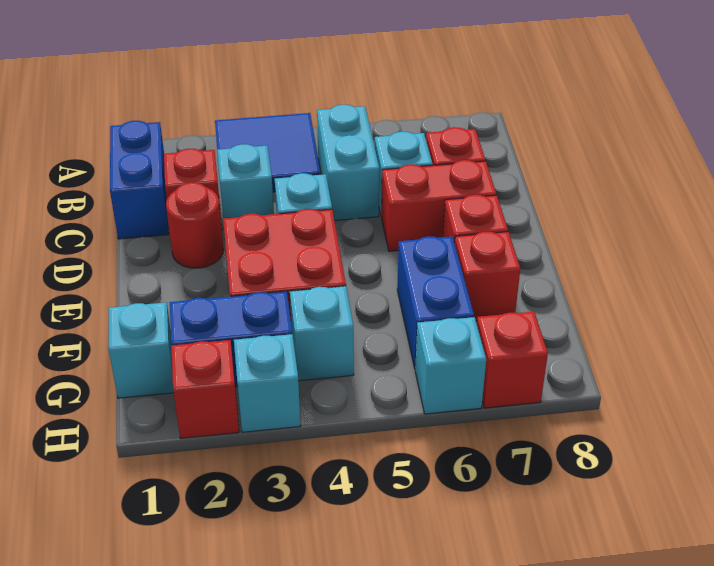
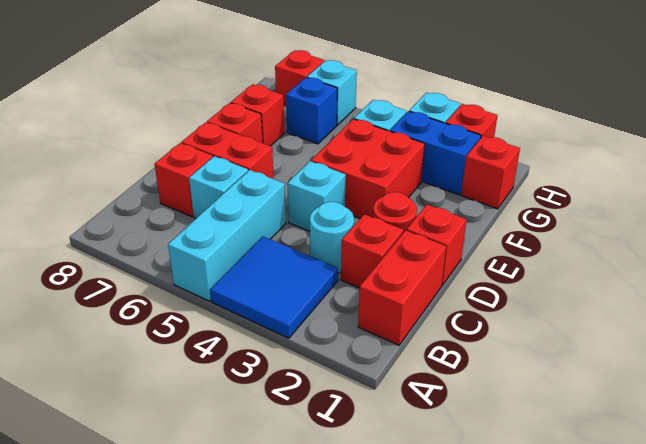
blue brick B1:C1 level 1 -> red brick B1:C1 level 1
cyan brick B5:C5 level 1 -> cyan brick A5:C5 level 1
cyan brick C3 level 1 -> cyan round brick C3 level 1
none -> red brick D1 level 1
blue brick F6:G6 level 1 -> blue brick G6 level 1
cyan brick G1 level 1 -> red brick G1 level 1

